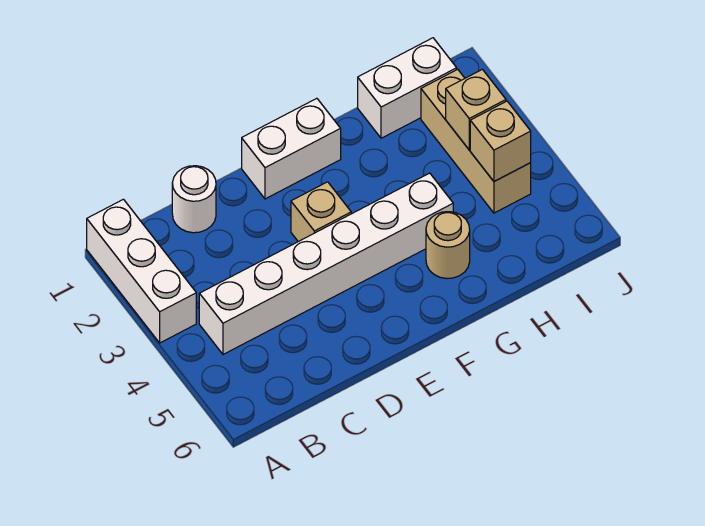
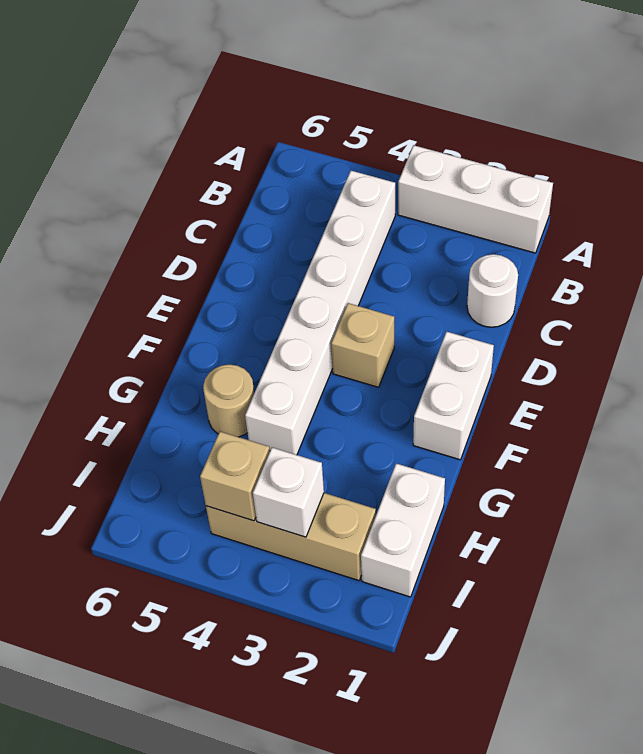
tan brick I3 level 2 -> white brick I3 level 2

